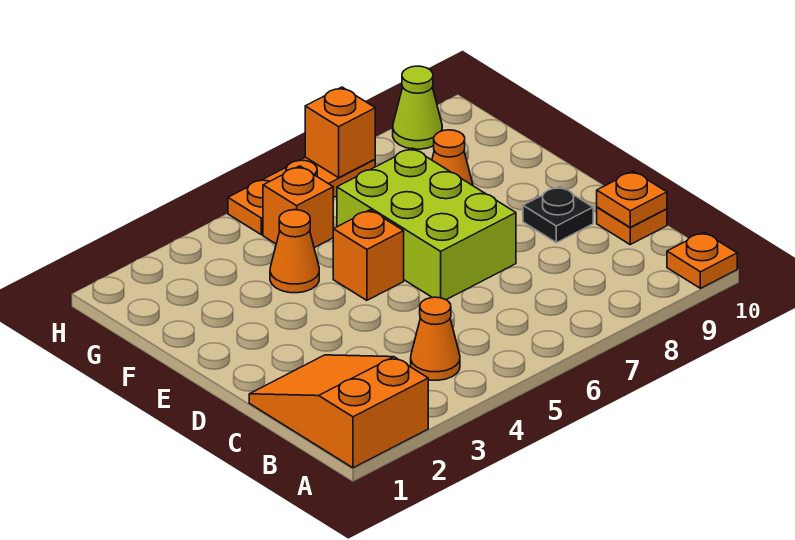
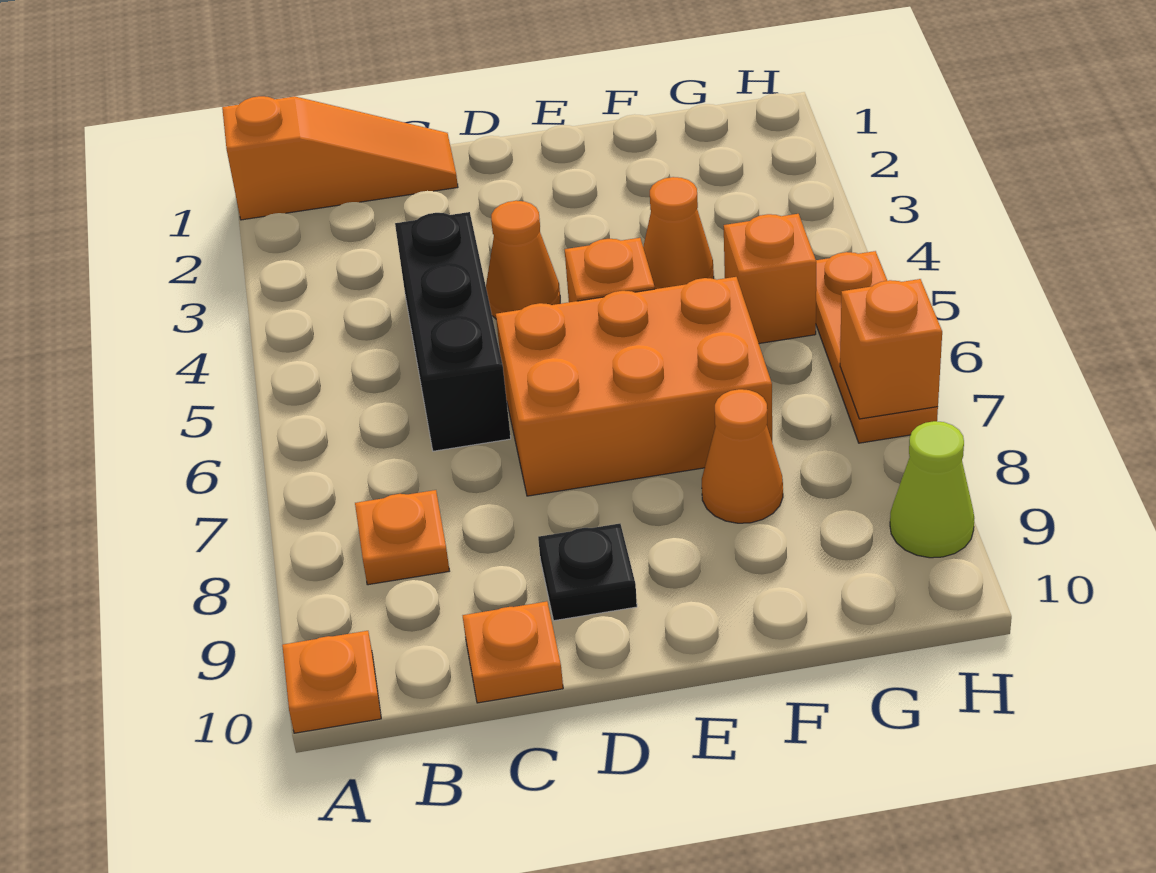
orange slope A1:C2 level 1 top A -> orange slope A1:C1 level 1 top A
orange cone B4 level 1 -> orange cone D4 level 1
none -> black brick C4:C6 level 1
orange plate C10 level 2 -> orange plate B8 level 1
lime brick D6:F7 level 1 -> orange brick D6:F7 level 1

